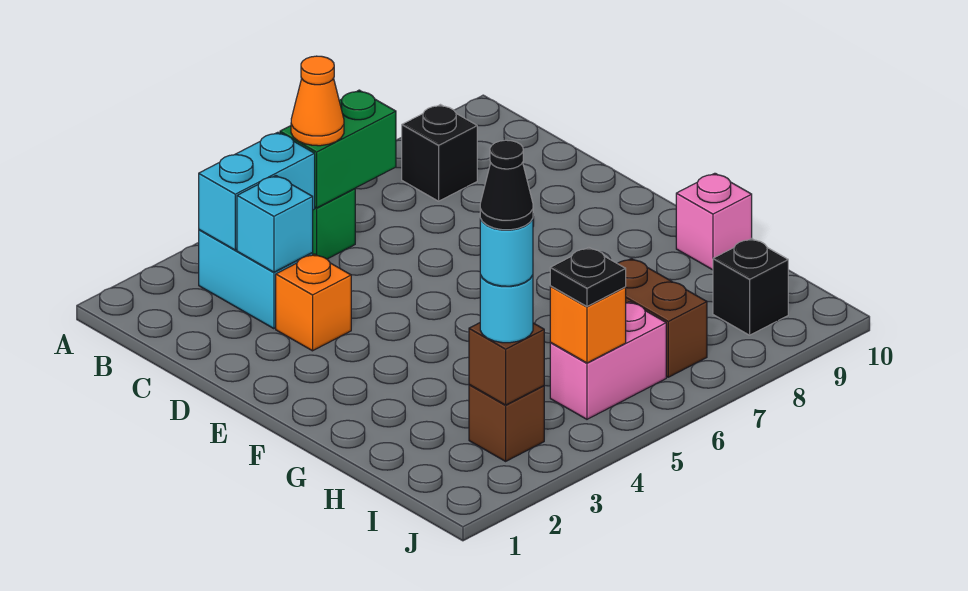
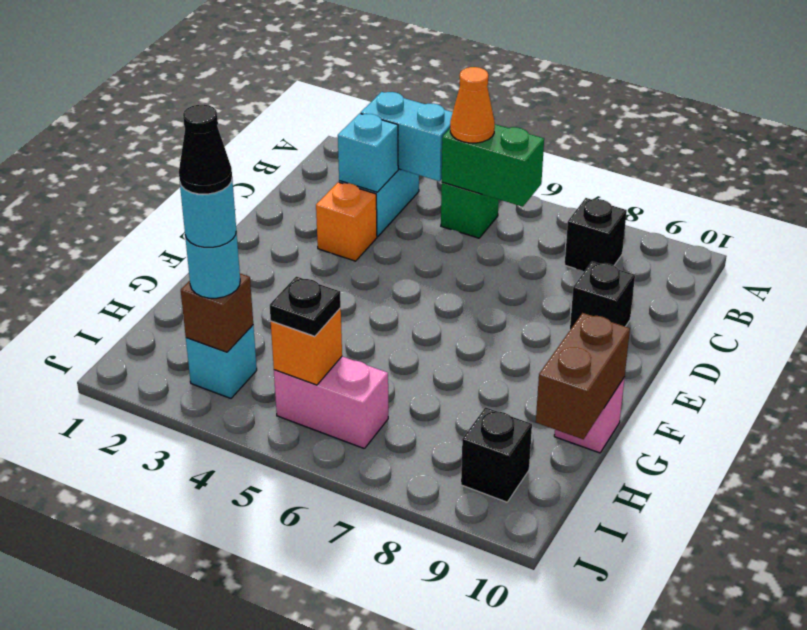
none -> black brick D9 level 1
brown brick H7:I7 level 1 -> brown brick G10:H10 level 2
brown brick I3 level 1 -> cyan brick I3 level 1

